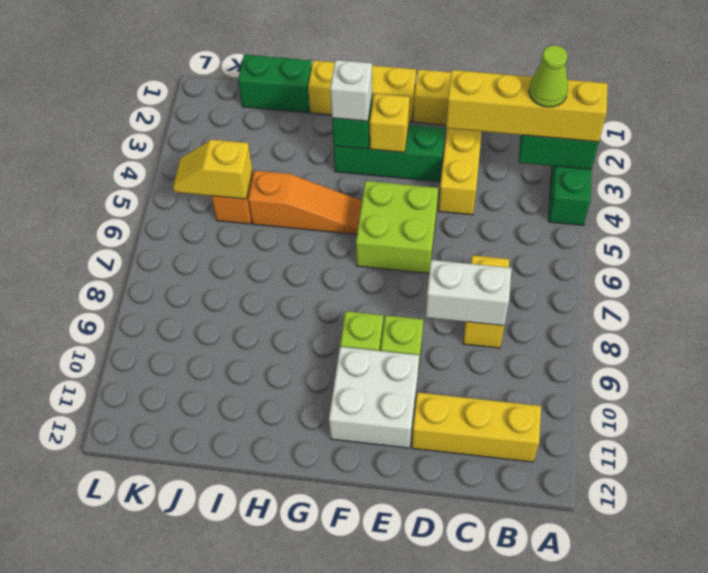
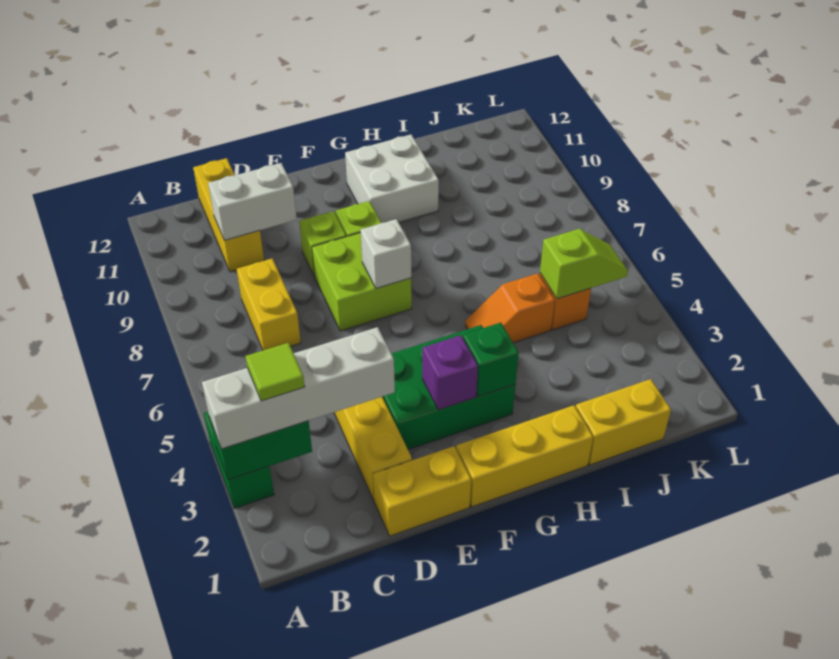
yellow brick A3:D3 level 3 -> white brick A3:D3 level 3
lime cone B3 level 4 -> lime tile B3 level 4
yellow brick B11:D11 level 1 -> yellow brick C10:C12 level 1
white brick C8:D8 level 2 -> white brick C10:D10 level 2
green brick E3:G3 level 1 -> green brick E3:G4 level 1
lime brick E5:F6 level 1 -> lime brick E7:F8 level 1
white brick E10:F11 level 1 -> white brick G10:H11 level 1
yellow brick F3 level 2 -> purple brick F3 level 2
white brick G3 level 3 -> white brick F7 level 2
orange slope G5:I5 level 1 top I -> orange slope H5:I5 level 1 top I
green brick I1:J1 level 1 -> yellow brick I1:J1 level 1
yellow slope J5:K5 level 2 top J -> lime slope J5:K5 level 2 top J

